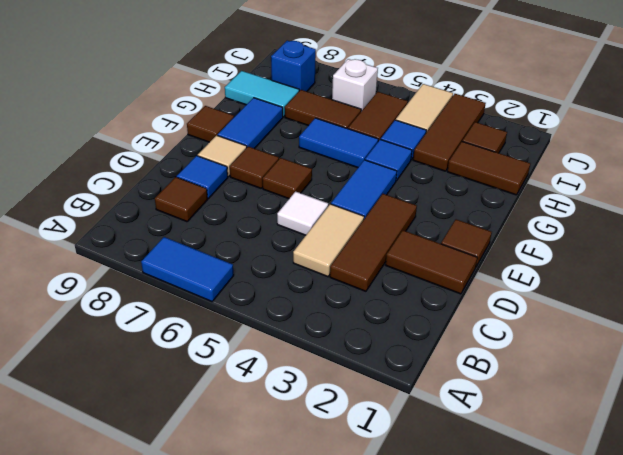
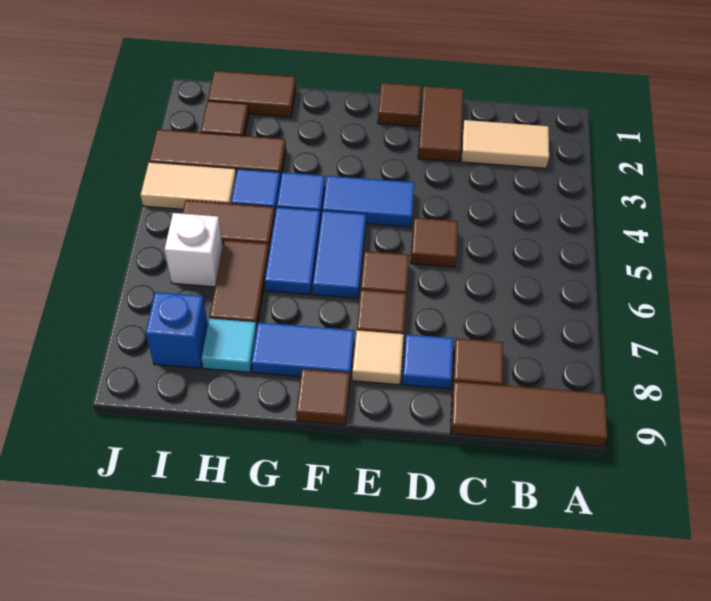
blue tile A6:A7 level 1 -> blue tile F5:F6 level 1
brown tile C3:E3 level 1 -> brown tile A9:C9 level 1
tan tile C4:D4 level 1 -> tan tile B2:C2 level 1
white tile D5 level 1 -> brown tile D5 level 1
brown tile H1:H2 level 1 -> brown tile H1:I1 level 1
cyan tile H8:H9 level 1 -> cyan tile H8 level 1

